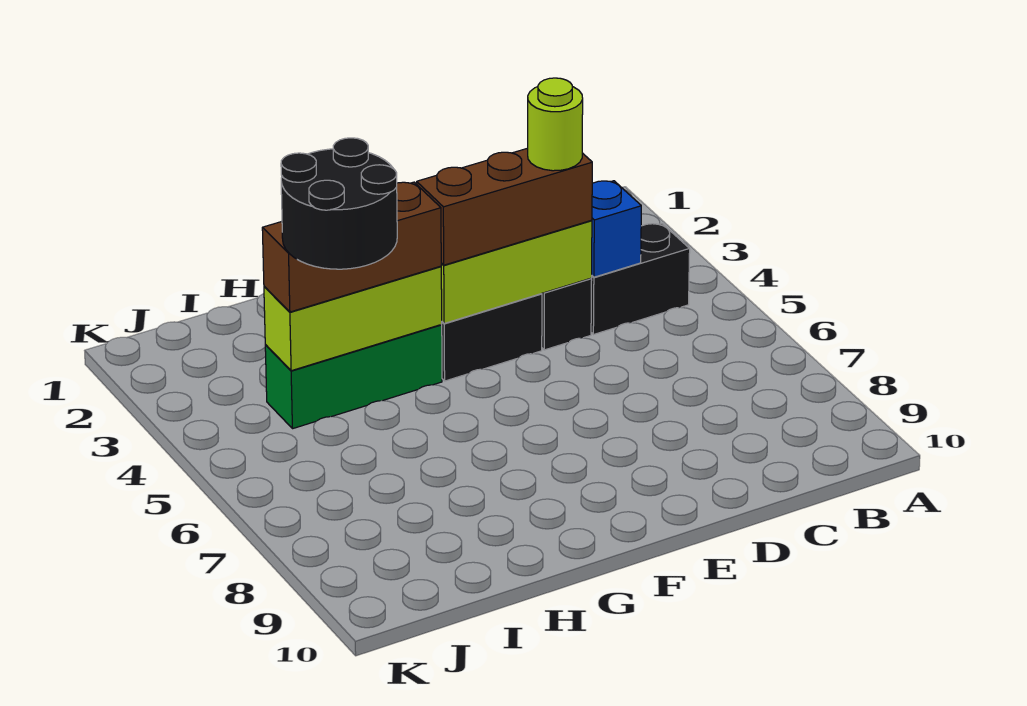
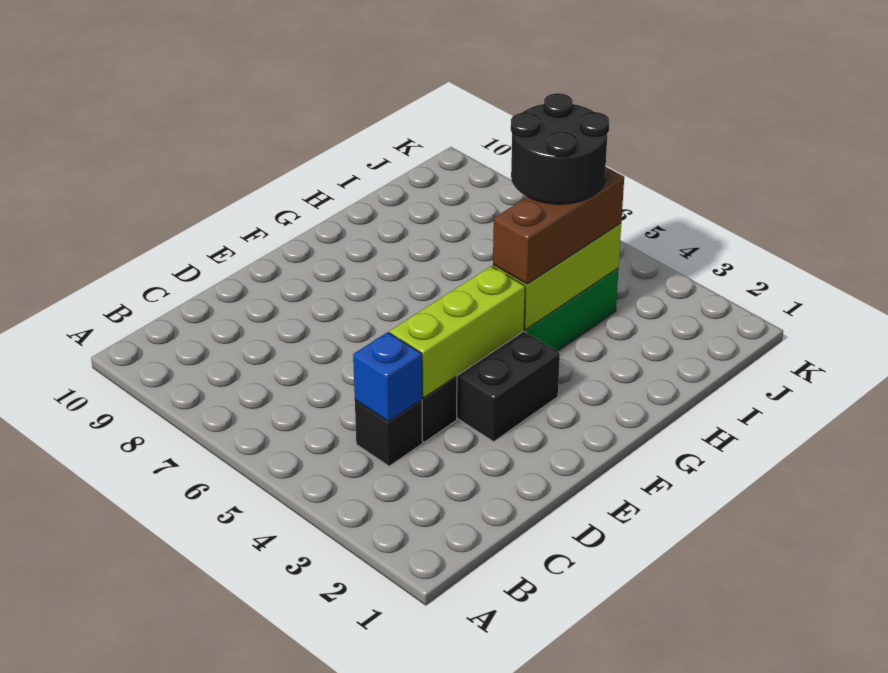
black brick B4:C4 level 1 -> black brick C4 level 1
brown brick D4:F4 level 3 -> none
lime round brick D4 level 4 -> none

